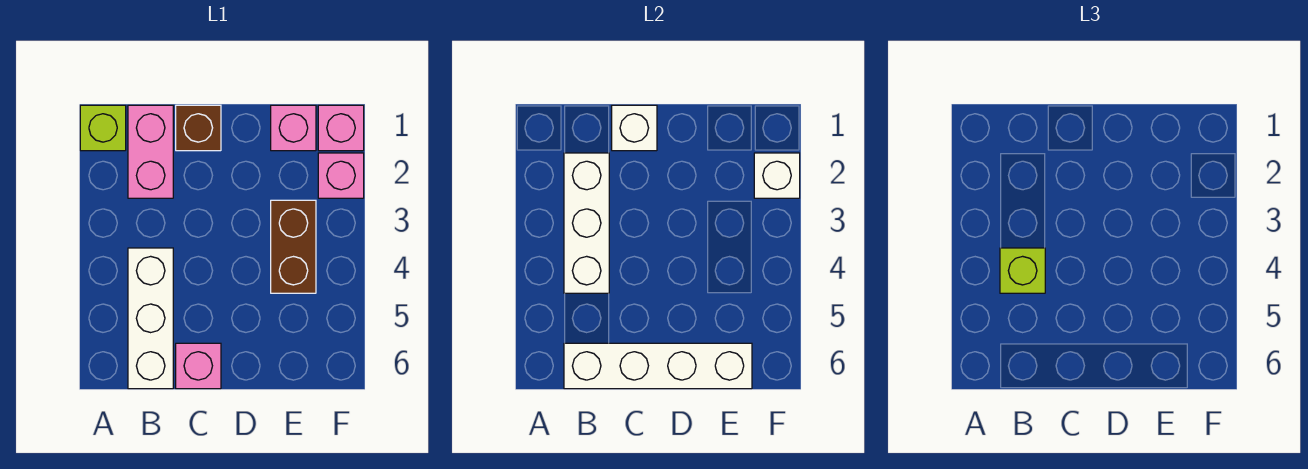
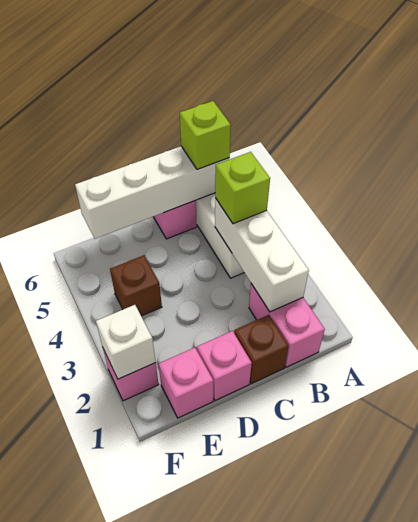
lime brick A1 level 1 -> lime brick B6 level 3
white brick C1 level 2 -> none
brown brick E3:E4 level 1 -> brown brick E4 level 1
pink brick F1 level 1 -> pink brick D1 level 1

